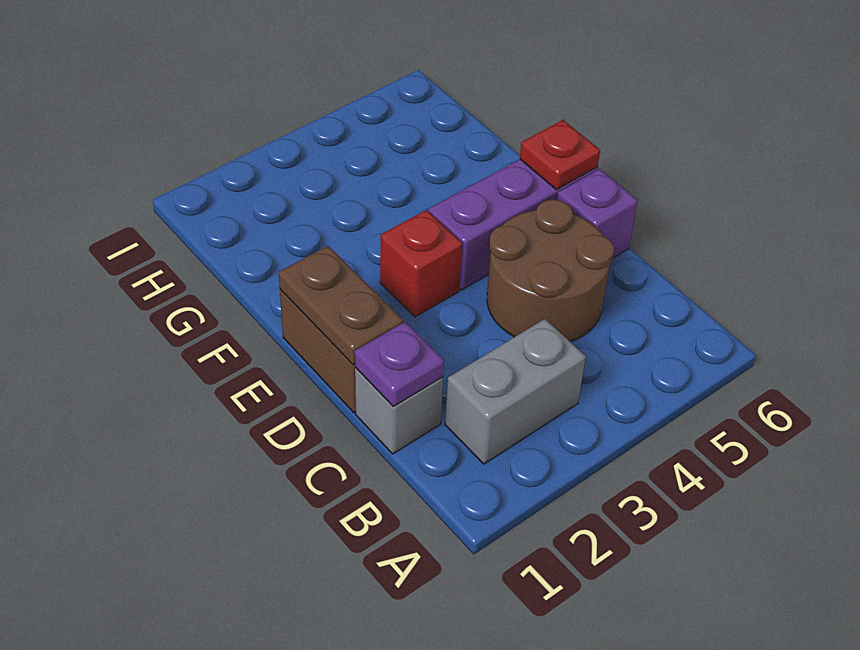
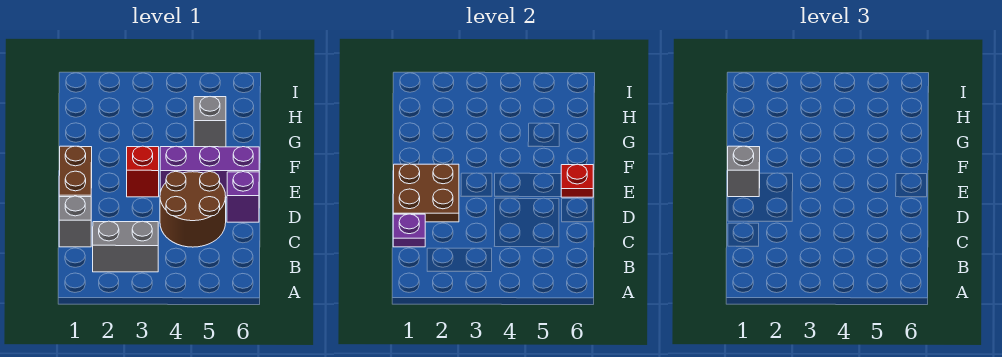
brown plate D1:E1 level 2 -> brown plate D1:E2 level 2
none -> grey brick E1 level 3
none -> grey brick G5 level 1

